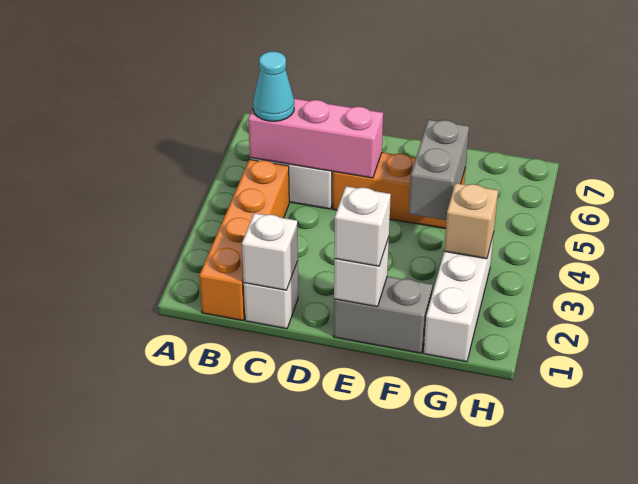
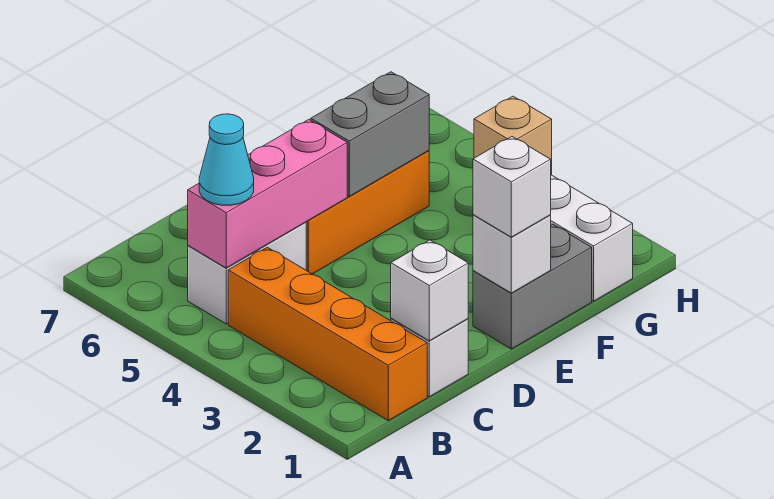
grey brick F4:F5 level 2 -> grey brick E5:F5 level 2

